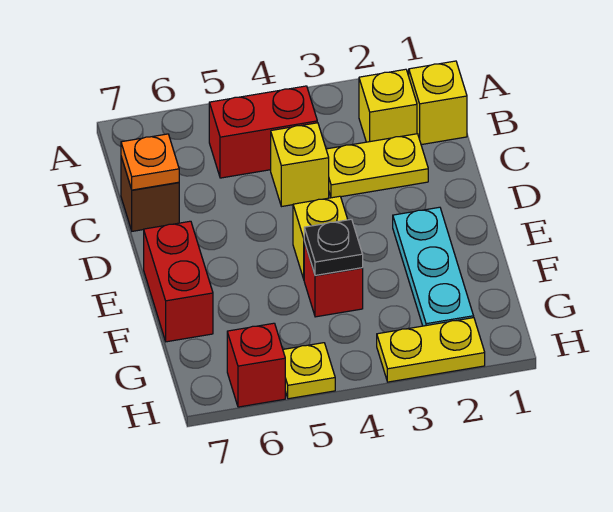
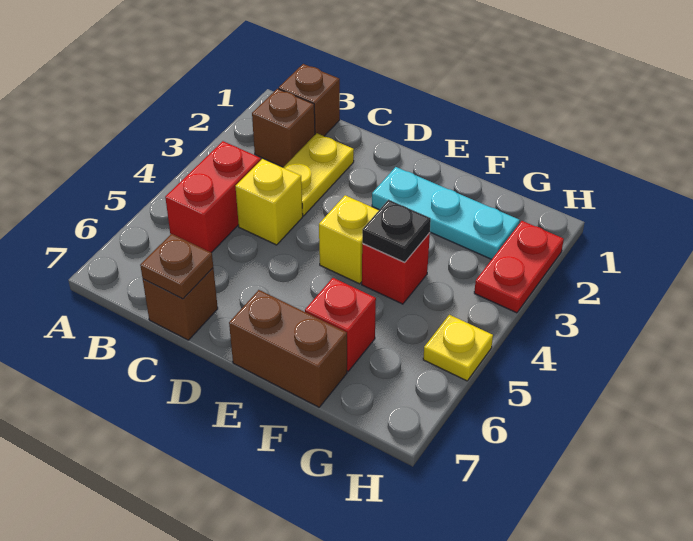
yellow brick B1 level 1 -> brown brick B1 level 1
yellow brick B2 level 1 -> brown brick B2 level 1
orange plate C7 level 2 -> brown plate C7 level 2
red brick E7:F7 level 1 -> brown brick E7:F7 level 1
yellow plate H2:H3 level 1 -> red plate H2:H3 level 1
red brick H6 level 1 -> red brick F6 level 1

